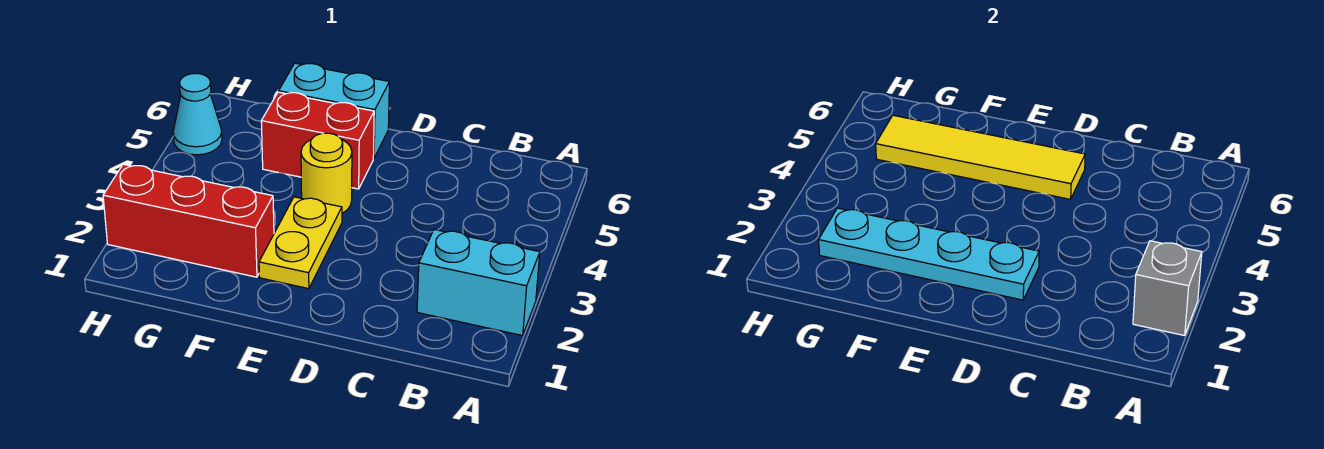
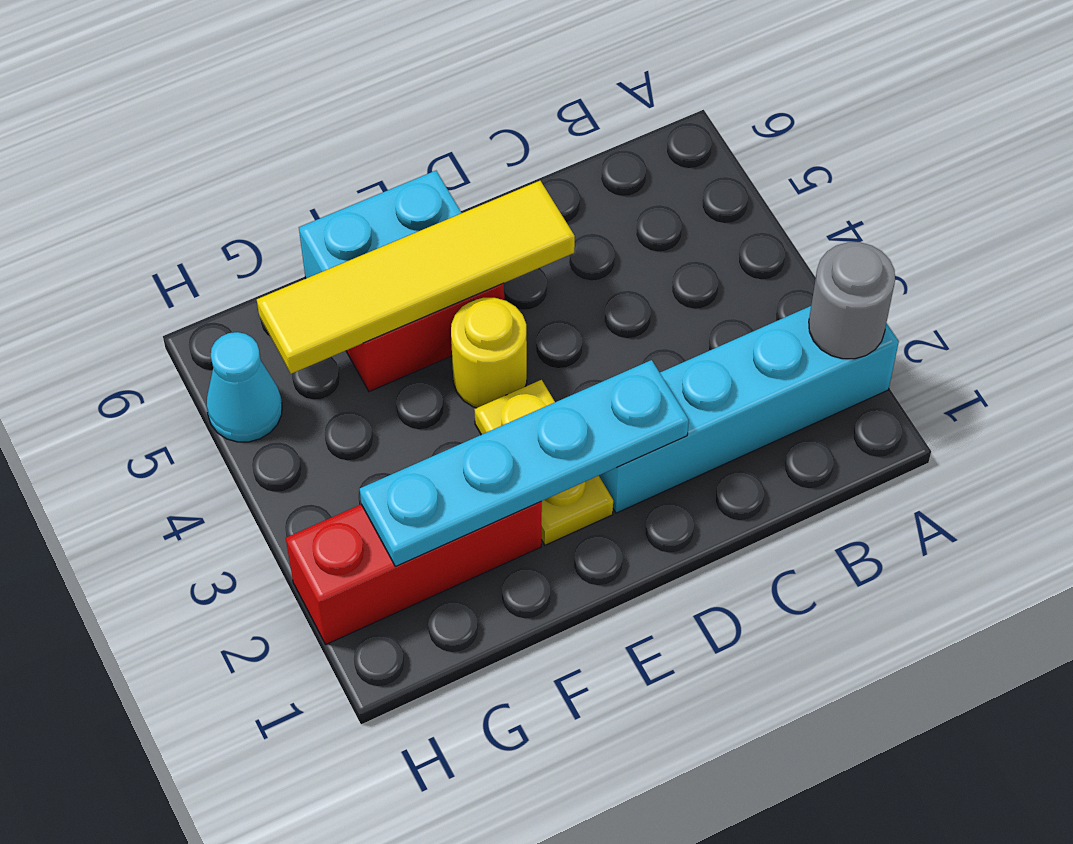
cyan brick A2:B2 level 1 -> cyan brick A2:D2 level 1
grey brick A2 level 2 -> grey round brick A2 level 2

